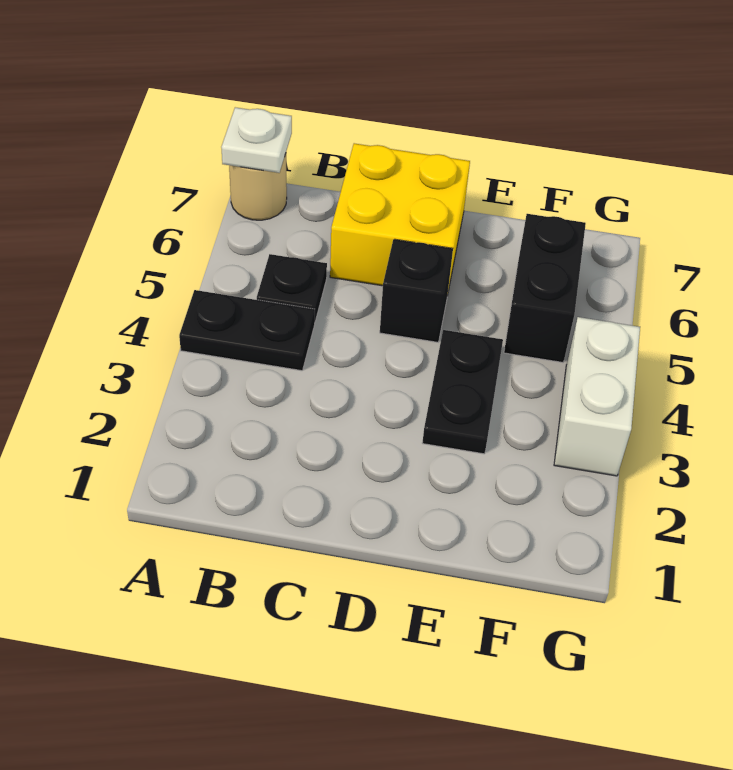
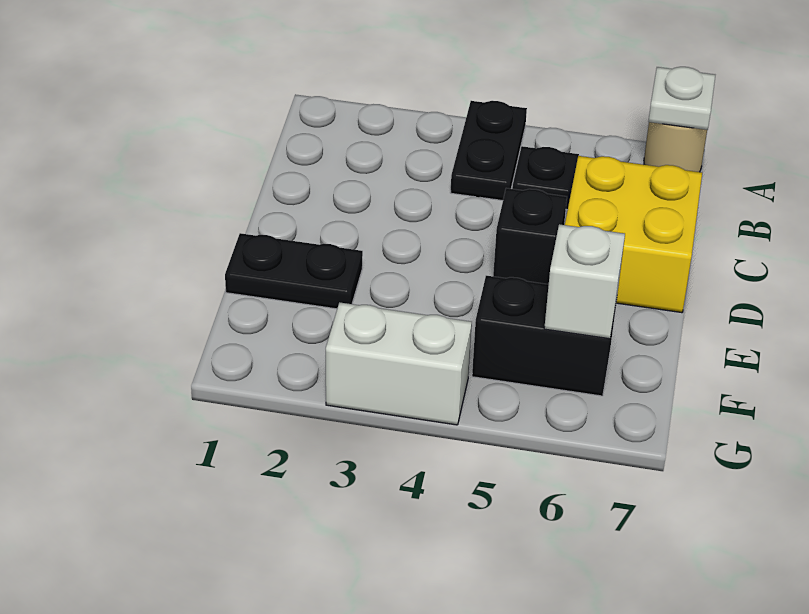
black plate E3:E4 level 1 -> black plate E1:E2 level 1
none -> white brick F6 level 2

